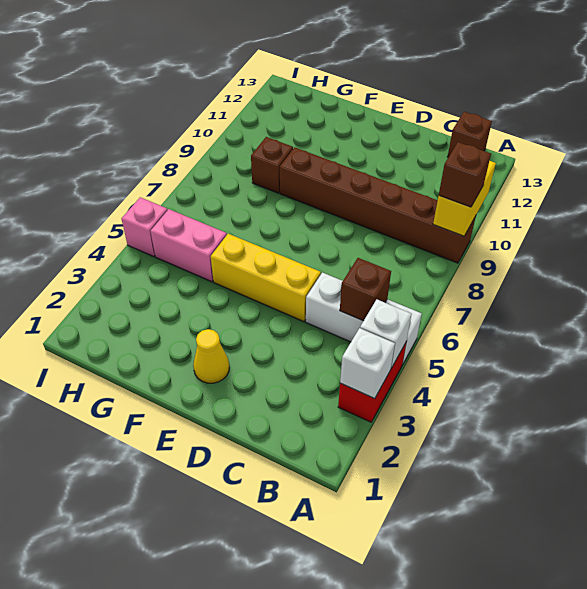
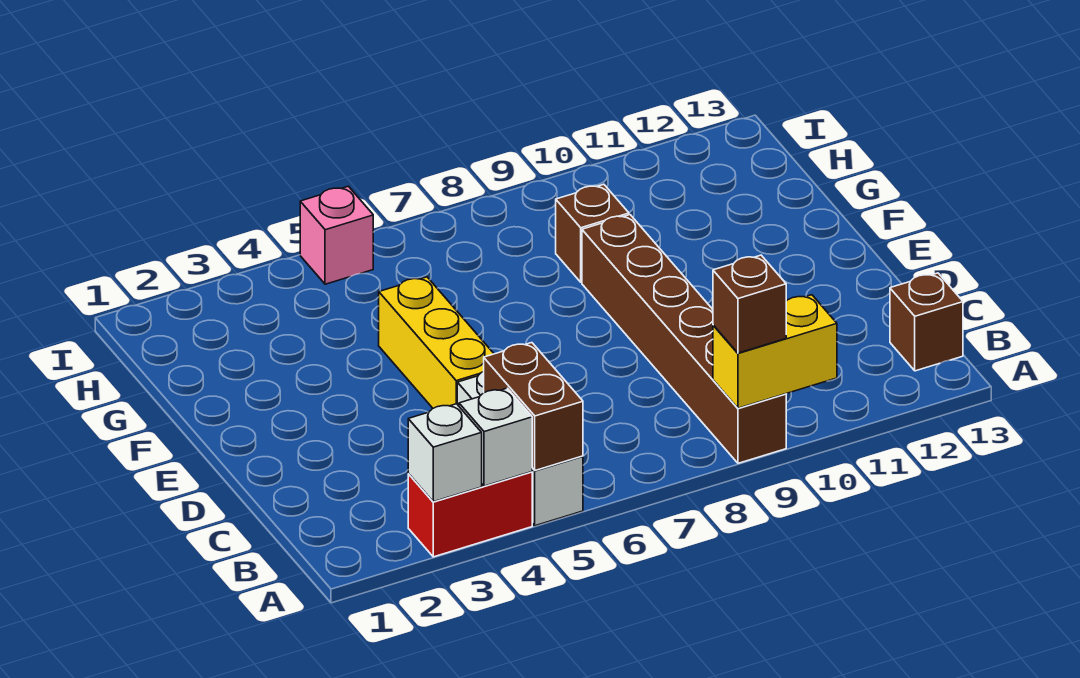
brown brick B5 level 2 -> brown brick A5:B5 level 2
yellow cone E2 level 1 -> none
pink brick G5:H5 level 1 -> none

